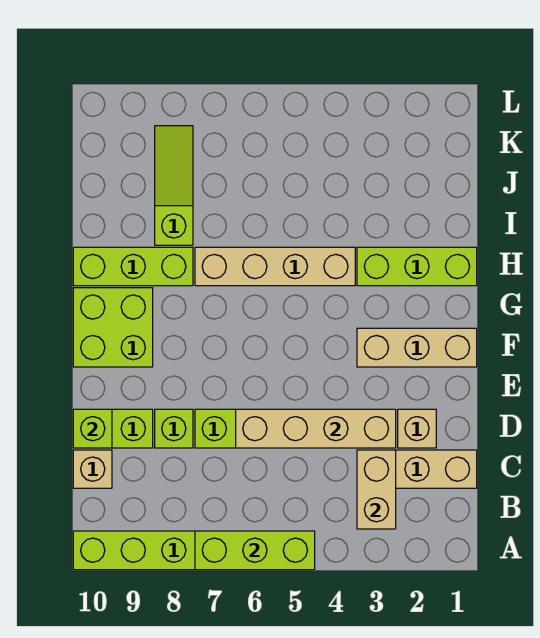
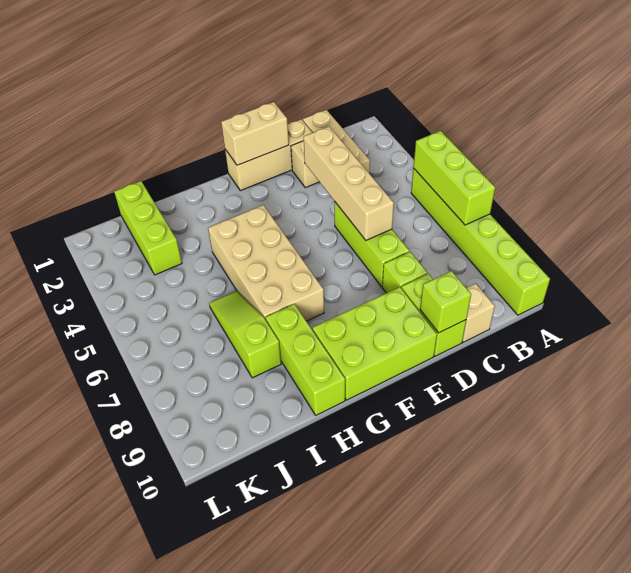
tan brick B3:C3 level 2 -> tan brick E1:F1 level 2
tan brick F1:F3 level 1 -> tan brick D1:F1 level 1
lime brick F9:G10 level 1 -> lime brick E9:G10 level 1
lime brick H1:H3 level 1 -> lime brick J1:J3 level 1
tan brick H4:H7 level 1 -> tan brick G4:H7 level 1
lime slope I8:K8 level 1 top I -> lime slope I6:I8 level 1 top 8

